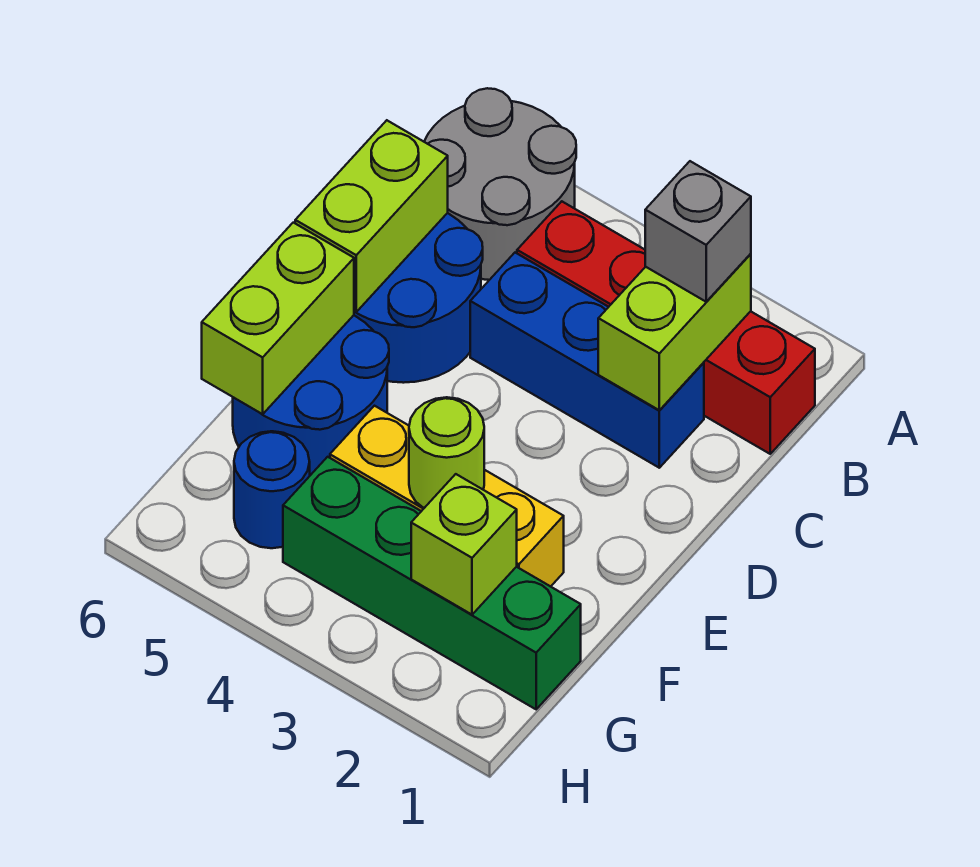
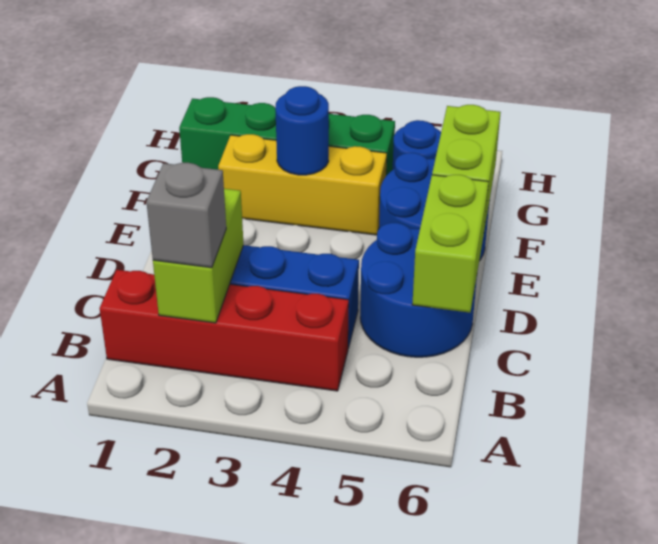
grey round brick A5:B6 level 1 -> none
lime round brick F3 level 2 -> blue round brick F3 level 2
lime brick G2 level 2 -> none

